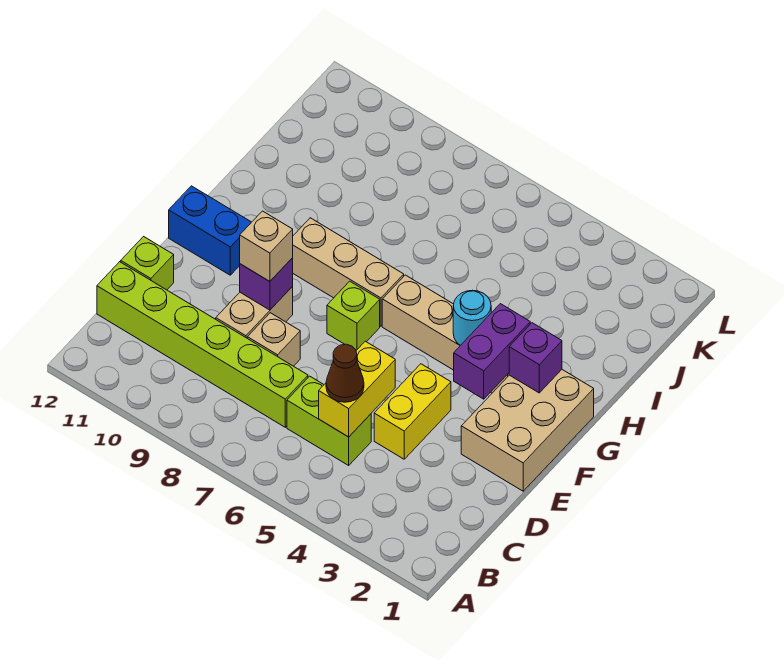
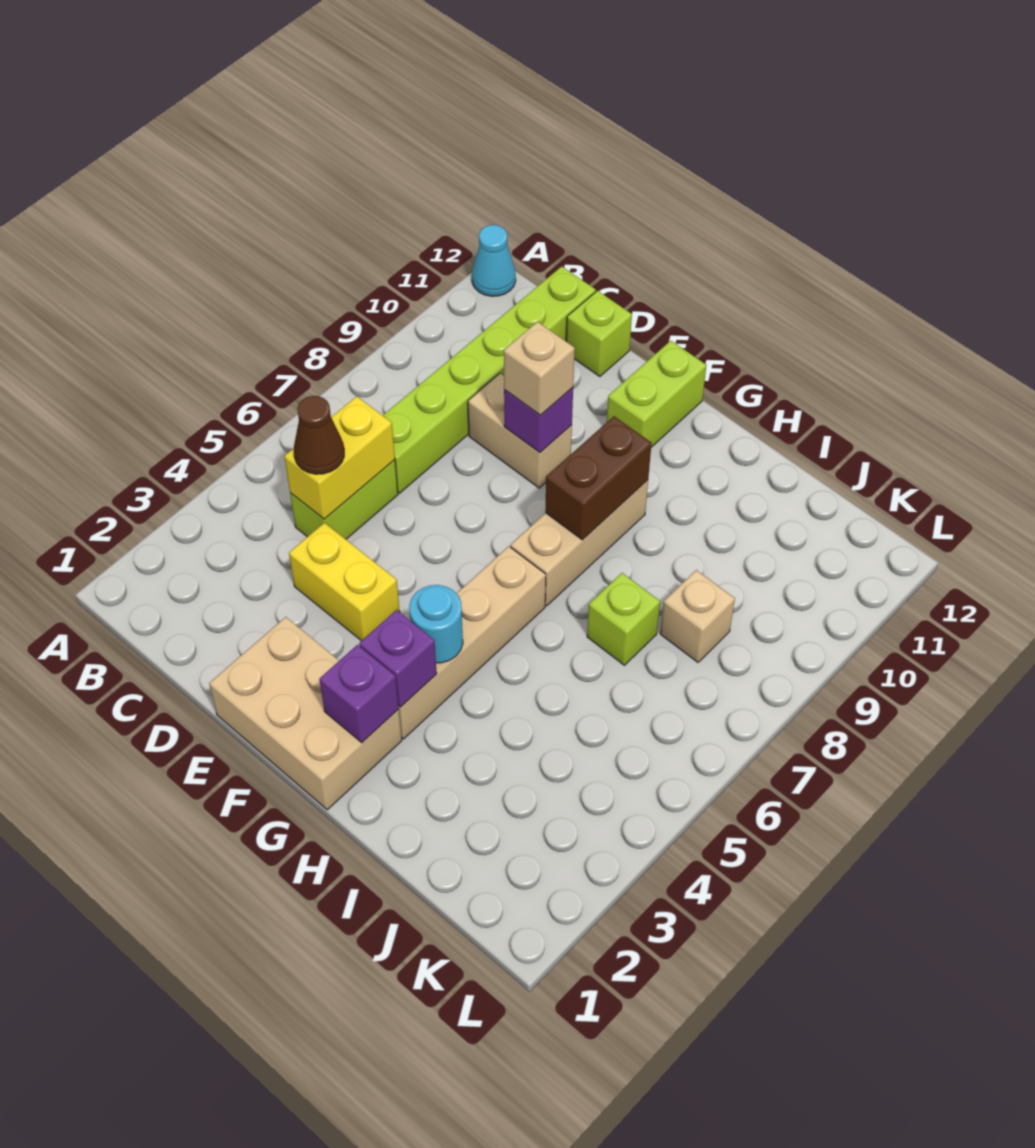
none -> cyan cone A12 level 1
yellow brick C5:D5 level 2 -> yellow brick C5:C6 level 2
tan brick D8 level 1 -> tan brick J8 level 1
purple brick F3:G3 level 2 -> purple brick G3 level 2
lime brick F7 level 1 -> lime brick I7 level 1
blue brick F11:F12 level 1 -> lime brick F11:F12 level 1
none -> brown brick G8:G9 level 2

